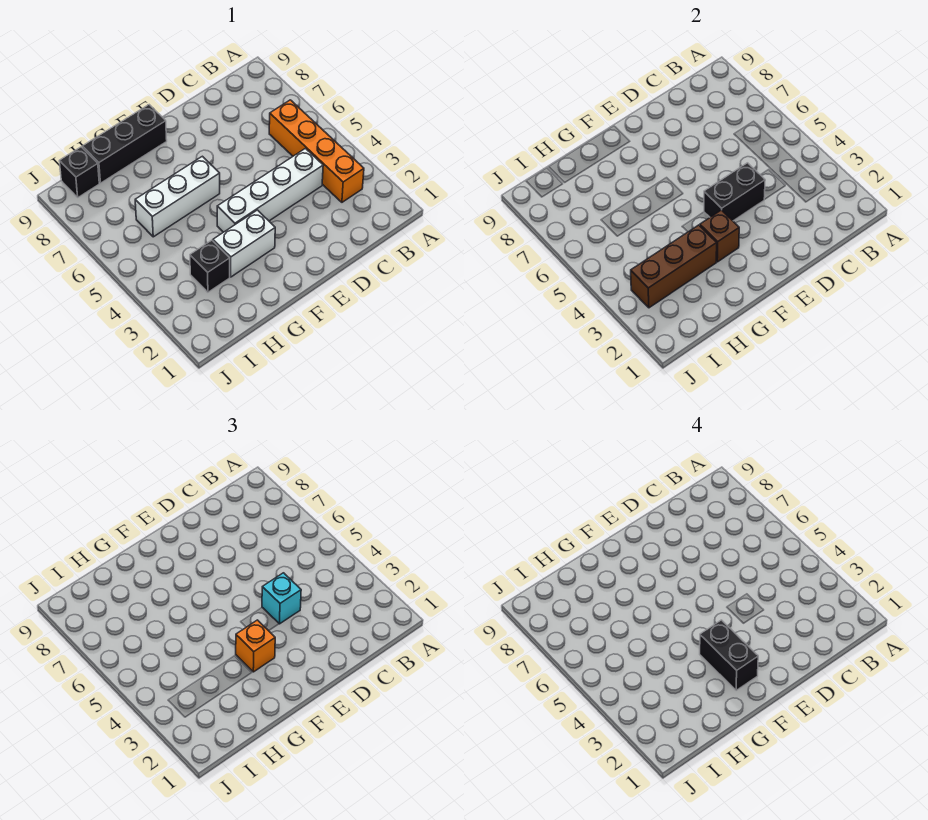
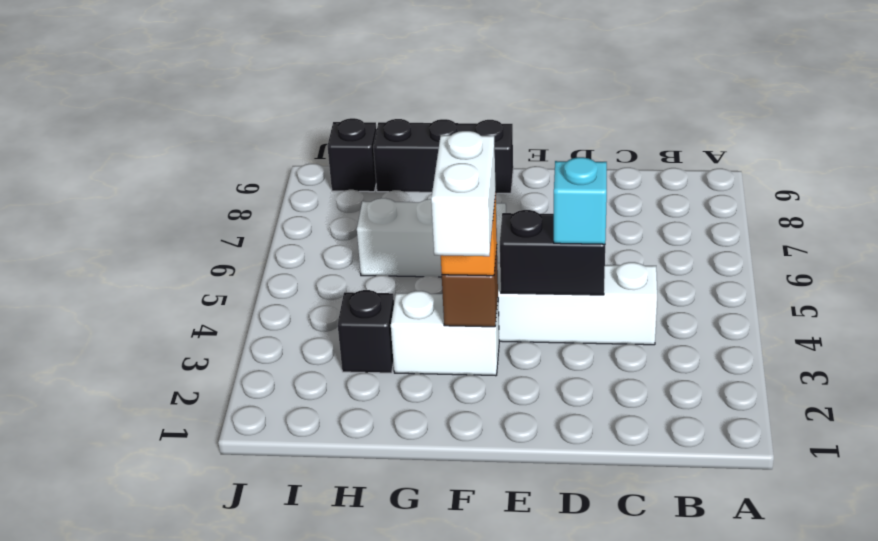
orange brick B3:B6 level 1 -> none
black brick F2:F3 level 4 -> white brick F2:F3 level 4
brown brick G3:I3 level 2 -> none

